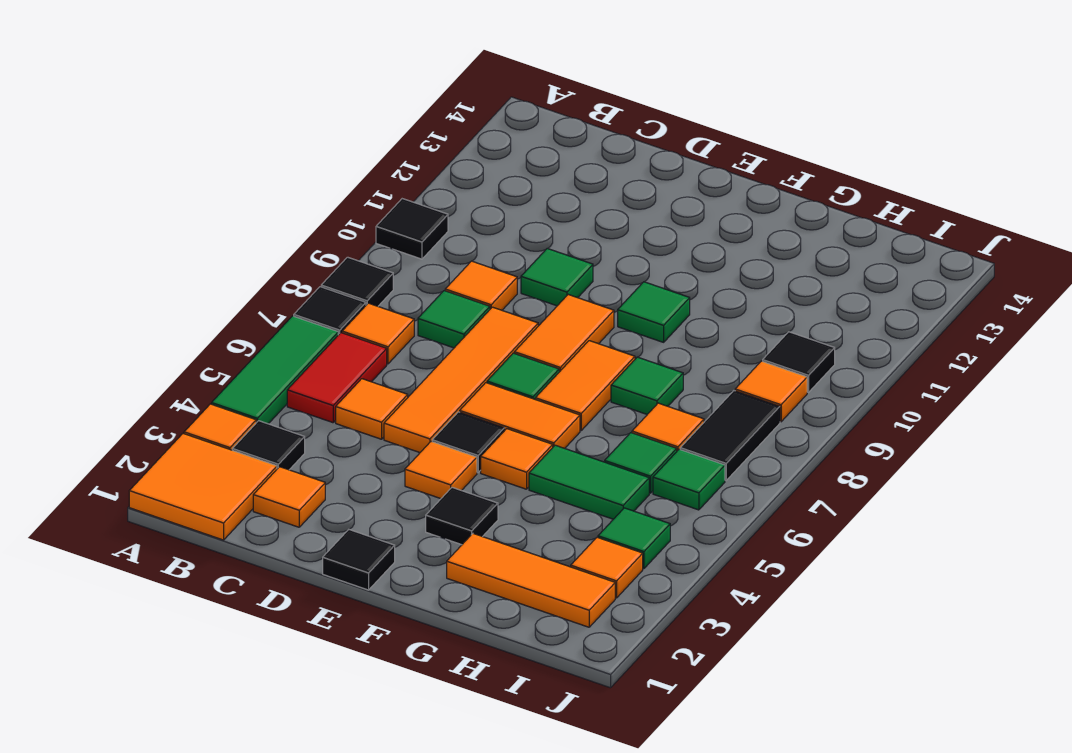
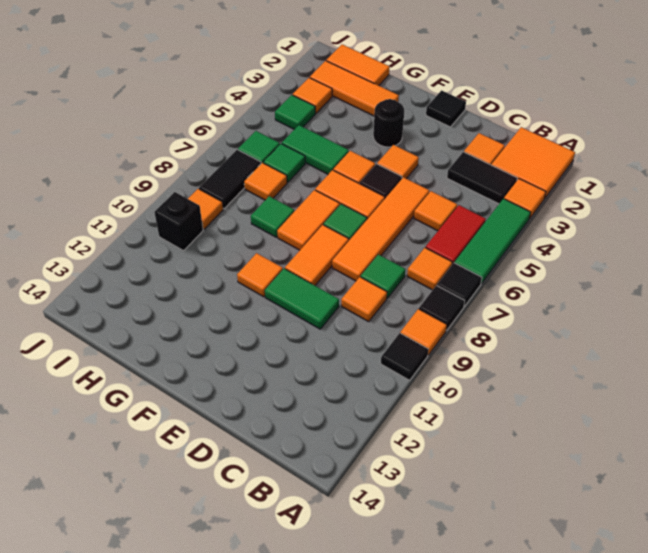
none -> orange tile A9 level 1
black tile B3 level 1 -> black tile B3:C3 level 1
green tile D10 level 1 -> green tile D10:E10 level 1
black tile F3 level 1 -> black round brick F3 level 1
green tile F10 level 1 -> orange tile F10 level 1
none -> orange tile H1:I1 level 1
black tile I10 level 1 -> black brick I10 level 1

